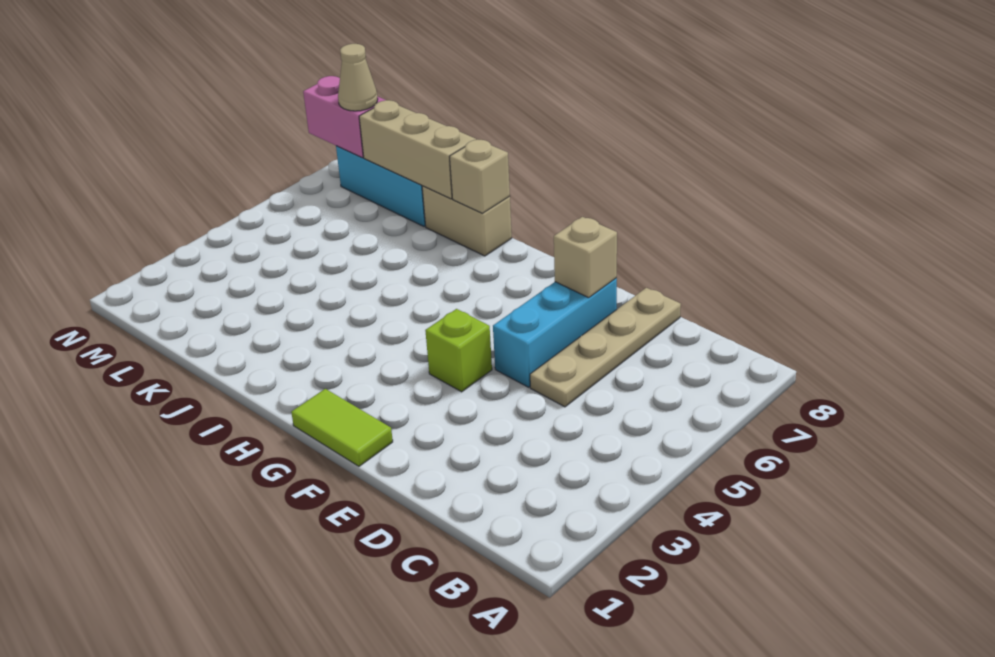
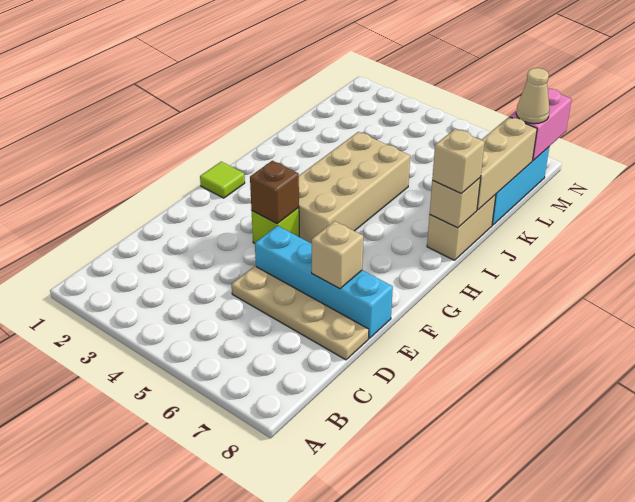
cyan brick E5:E7 level 1 -> cyan brick E5:E8 level 1
lime tile F1:G1 level 1 -> lime tile G1 level 1
none -> brown brick F4 level 2
none -> tan brick G4:J5 level 1
none -> tan brick I8 level 3

